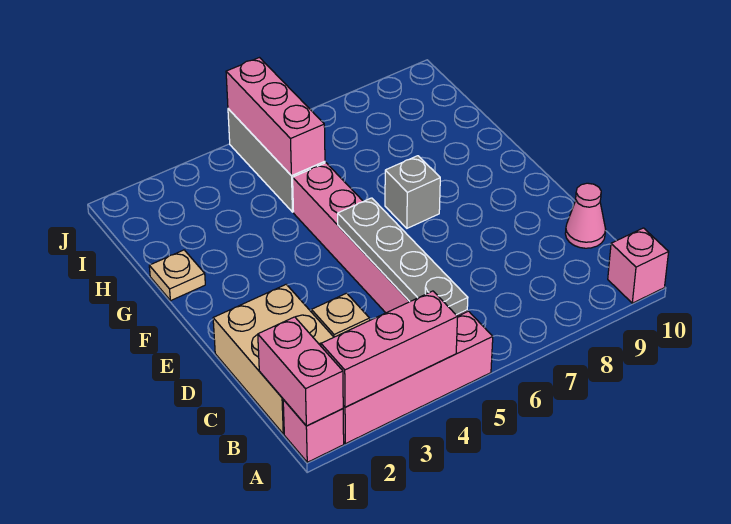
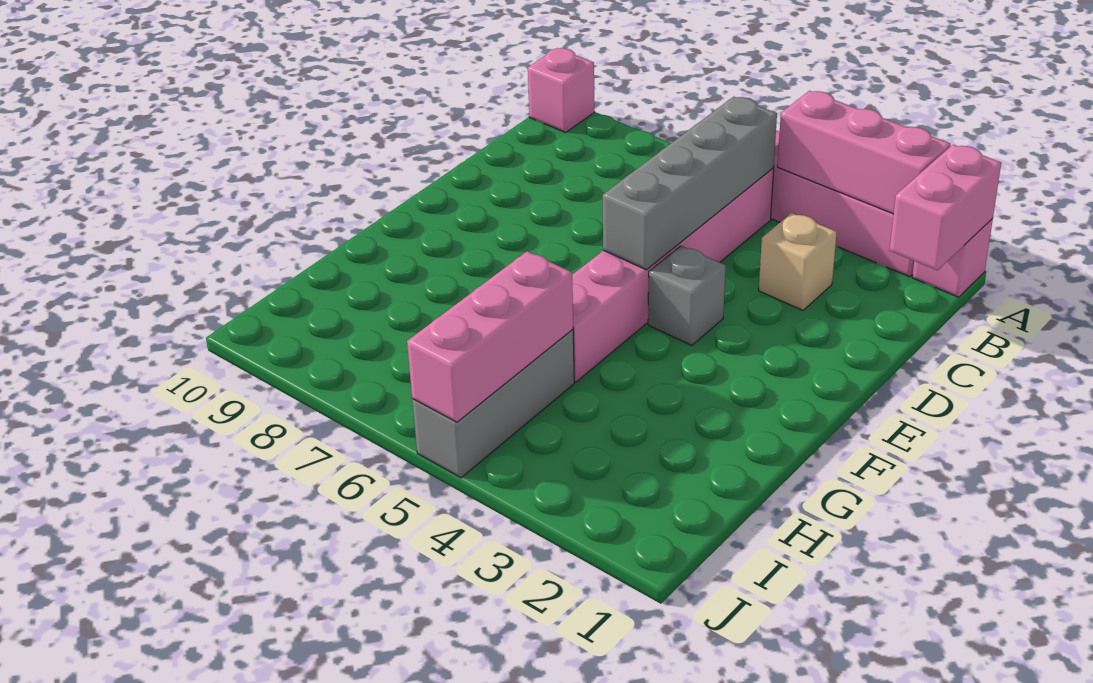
tan brick B1:D2 level 1 -> none
grey plate B5:E5 level 2 -> grey brick B5:E5 level 2
pink cone C10 level 1 -> none
grey brick F7 level 1 -> grey brick E4 level 1
tan plate G1 level 1 -> none

